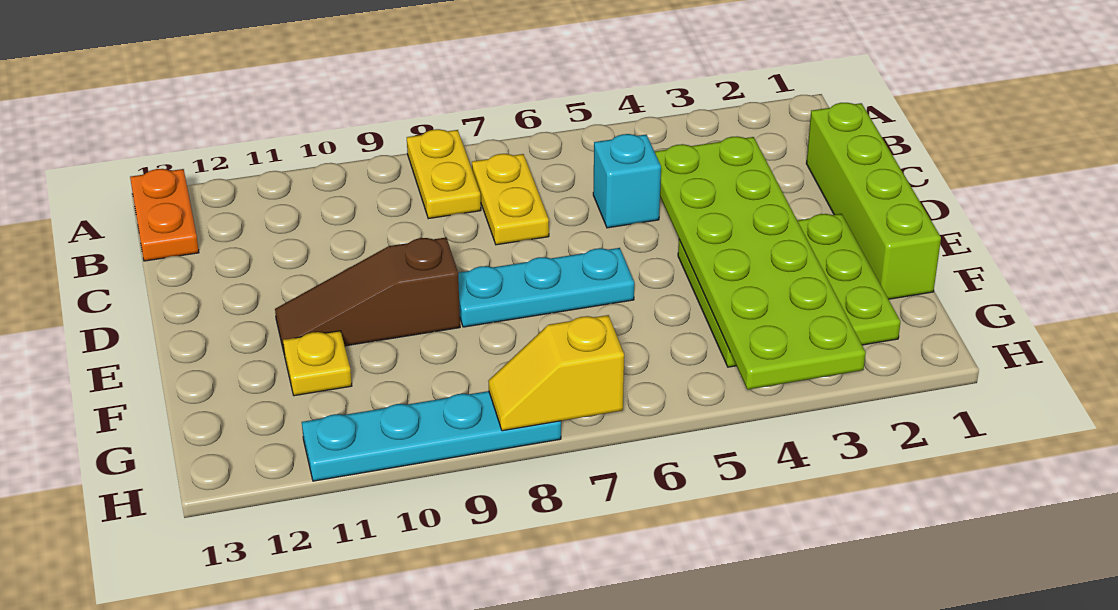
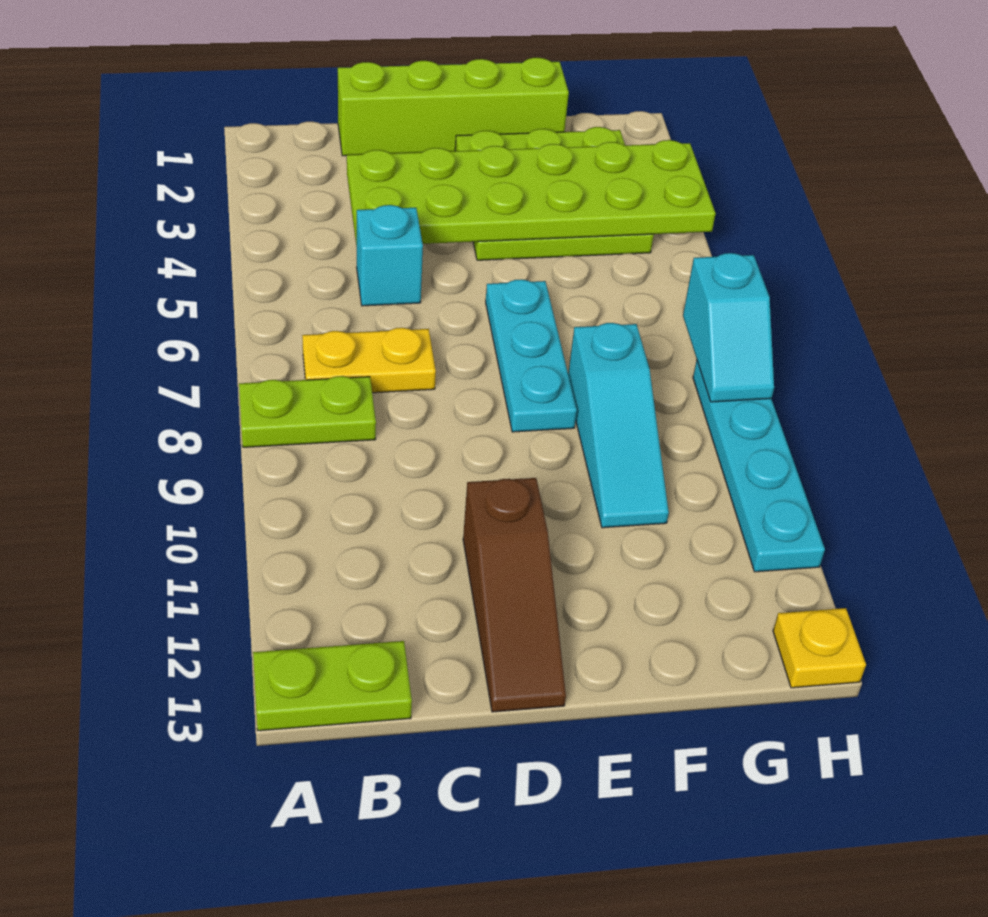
yellow plate A8:B8 level 1 -> lime plate A8:B8 level 1
orange plate A13:B13 level 1 -> lime plate A13:B13 level 1
brown slope E9:E11 level 1 top 9 -> brown slope D11:D13 level 1 top 11
none -> cyan slope F8:F10 level 1 top 8
yellow plate F11 level 1 -> yellow plate H13 level 1
yellow slope H7:H8 level 2 top 7 -> cyan slope H7:H8 level 2 top 7

